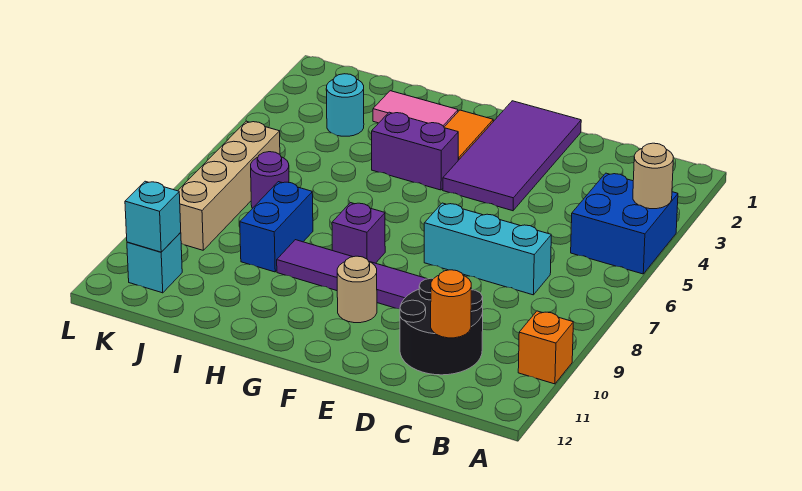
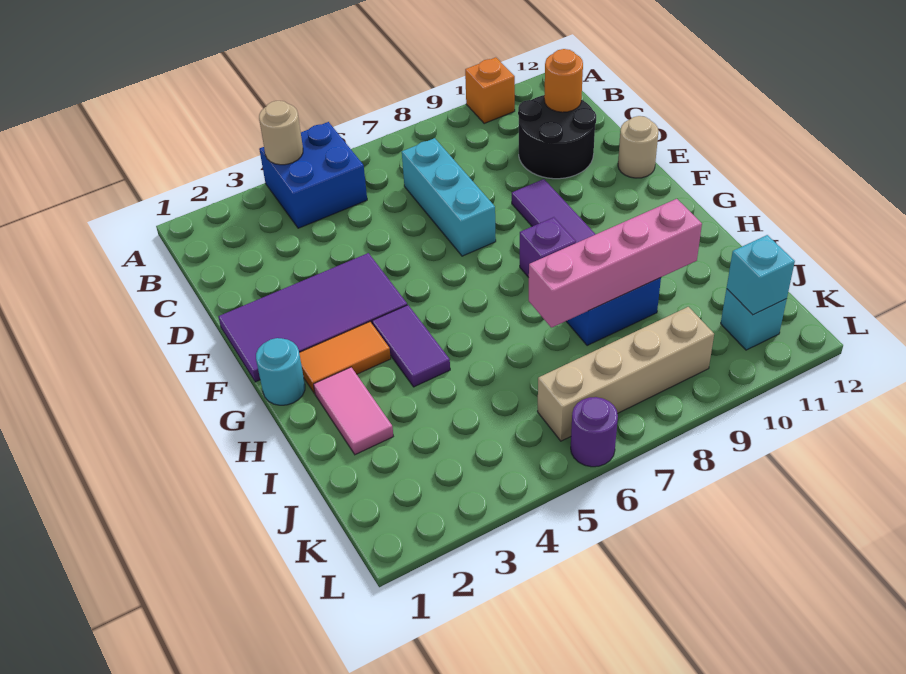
tan round brick F10 level 1 -> tan round brick E12 level 1
purple brick G4:H4 level 1 -> purple tile G4:H4 level 1
none -> pink brick I7:I10 level 2
cyan round brick J3 level 1 -> cyan round brick G1 level 1
purple round brick J7 level 1 -> purple round brick L6 level 1

